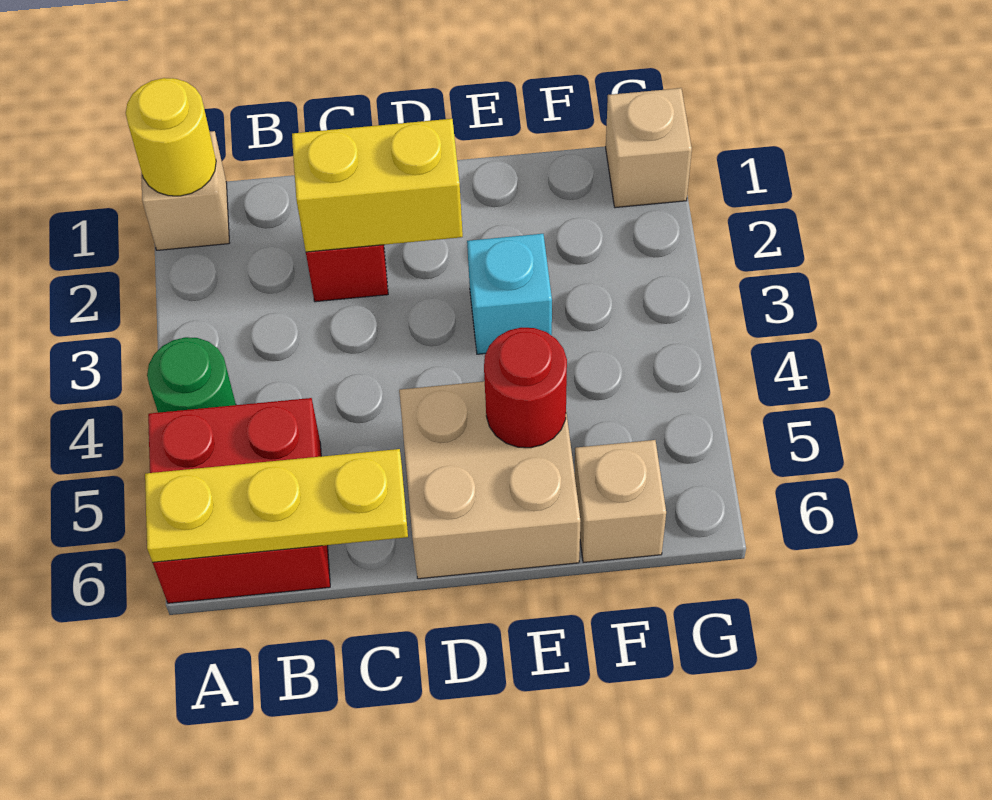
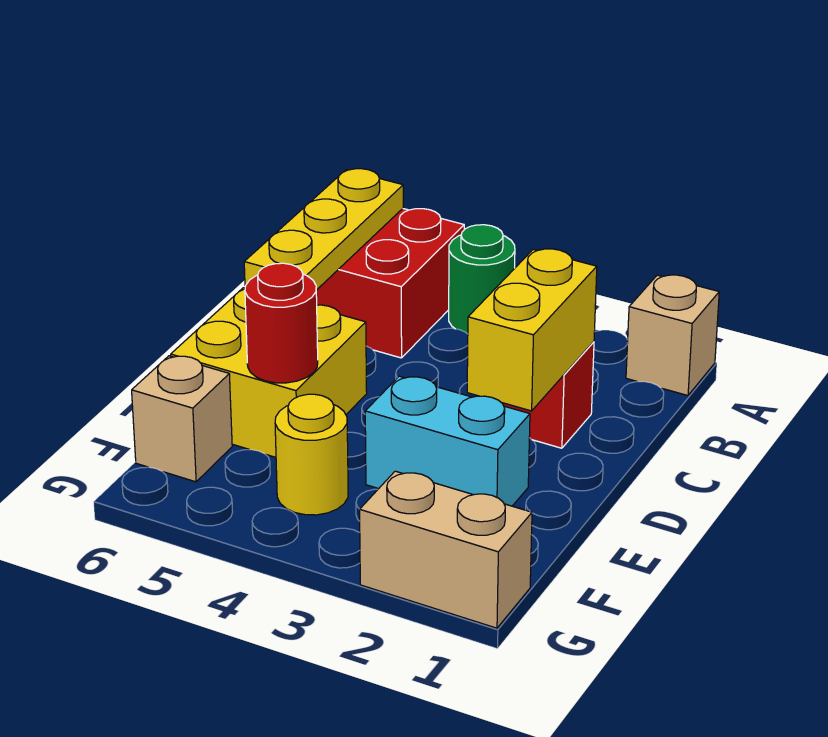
yellow round brick A1 level 2 -> yellow round brick F4 level 1
tan brick D5:E6 level 1 -> yellow brick D5:E6 level 1
cyan brick E3 level 1 -> cyan brick E2:E3 level 1
tan brick G1 level 1 -> tan brick G1:G2 level 1

